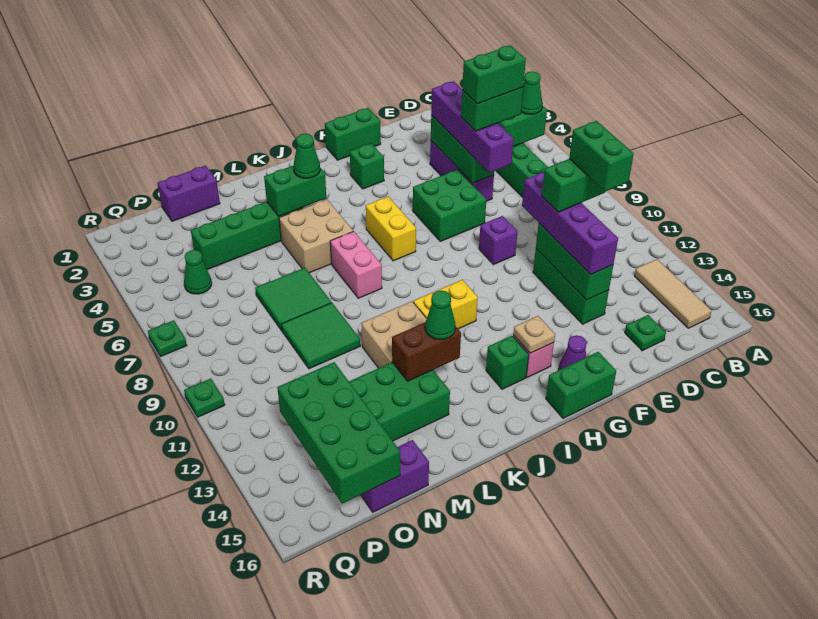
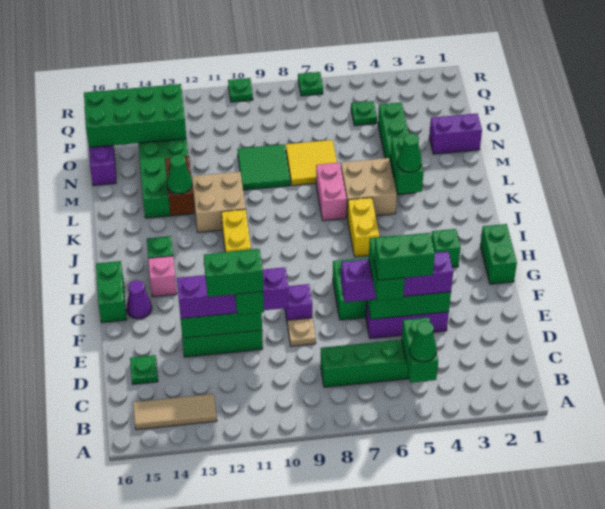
green brick D6:E6 level 5 -> green brick D5:D6 level 5
tan plate H14 level 2 -> tan plate E9 level 1
yellow brick I6:I7 level 1 -> yellow brick I6:J6 level 1
pink brick K7:K8 level 1 -> pink brick K7:L7 level 1
green tile M7:N8 level 1 -> yellow tile M7:N8 level 1
purple brick N1:O1 level 1 -> purple brick N1:N2 level 1
green cone P5 level 1 -> green plate P5 level 1

